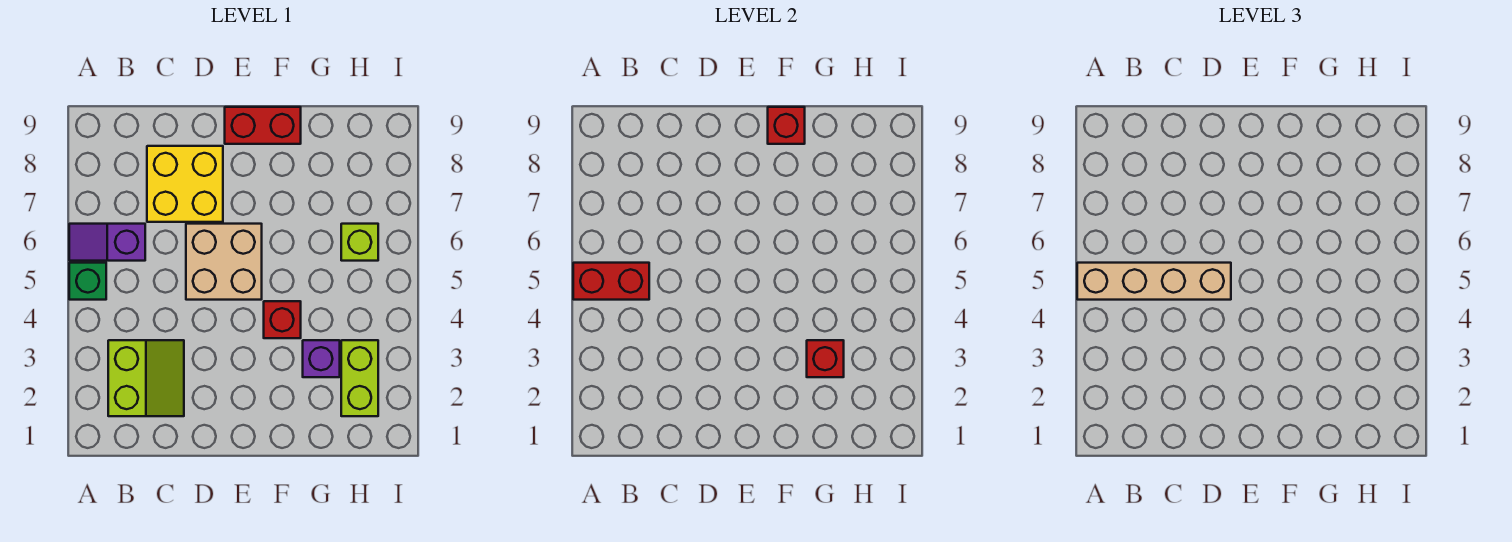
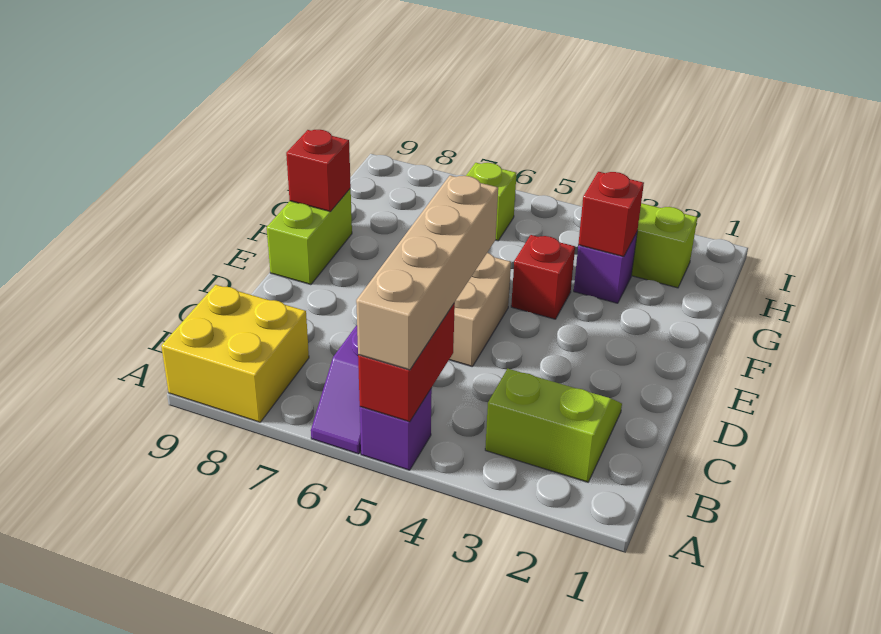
green brick A5 level 1 -> purple brick A5 level 1
yellow brick C7:D8 level 1 -> yellow brick A8:B9 level 1
red brick E9:F9 level 1 -> lime brick E9:F9 level 1

